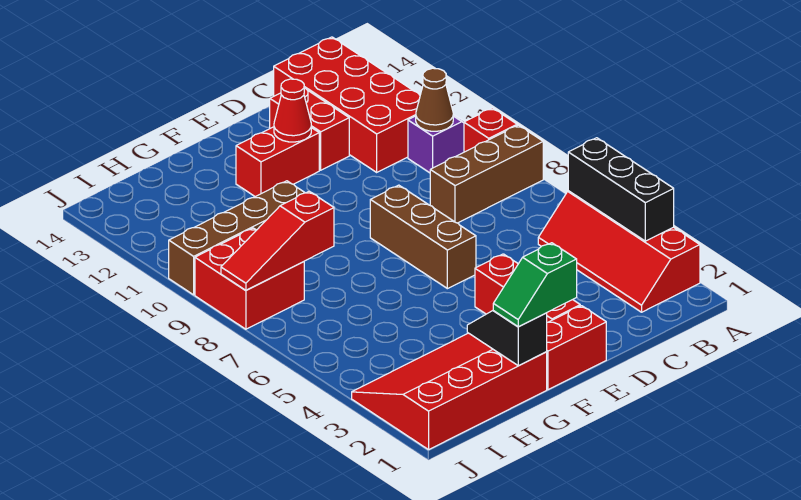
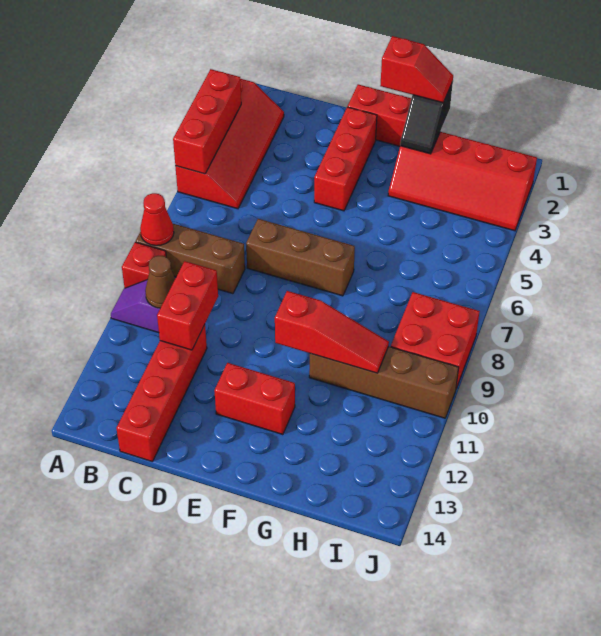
black brick A3:A5 level 2 -> red brick A3:A5 level 2
red brick B11:C14 level 1 -> red brick C11:C14 level 1
red brick D12:D13 level 1 -> red brick C10:C11 level 2
brown brick E6:E8 level 1 -> brown brick D7:F7 level 1
red cone E12 level 2 -> red cone A8 level 2
green slope F1:G1 level 3 top F -> red slope F1:G1 level 3 top F
red slope G1:J3 level 1 top 1 -> red slope G2:J3 level 1 top 2
red slope H8:J8 level 2 top H -> red slope F10:H10 level 2 top F

